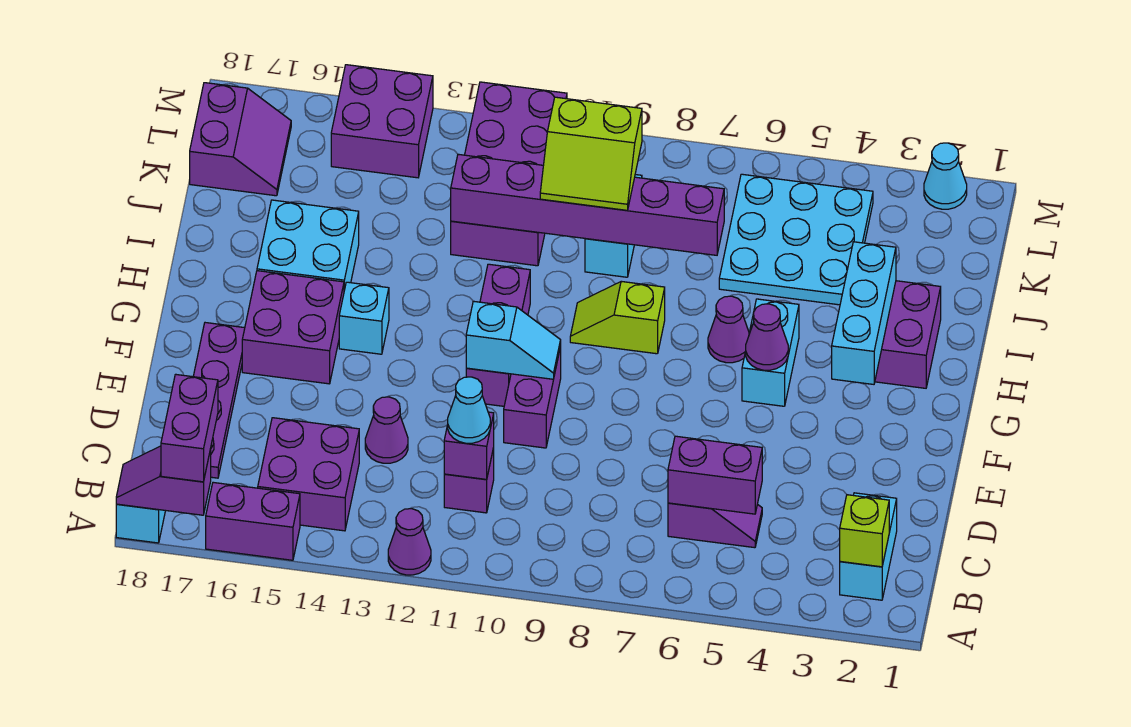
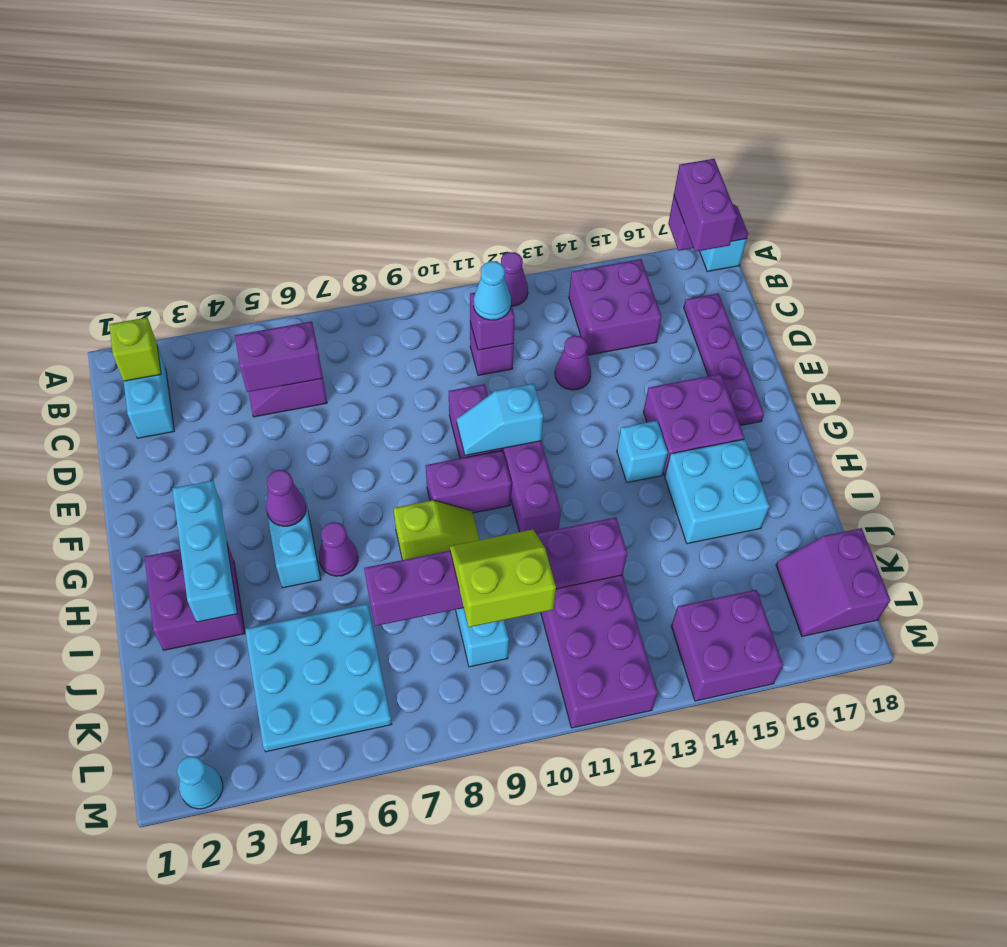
purple brick A15:A16 level 1 -> purple brick G9:G10 level 1

